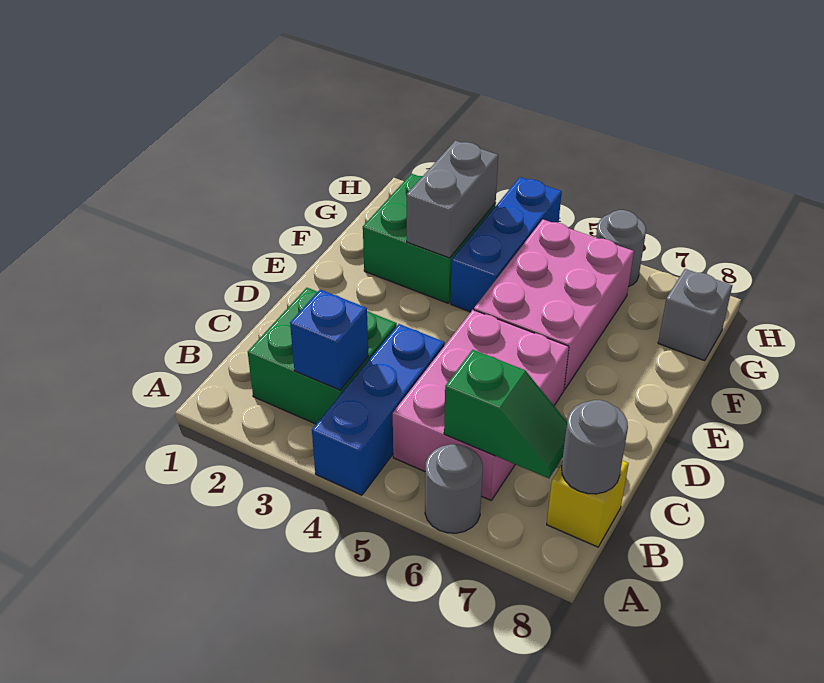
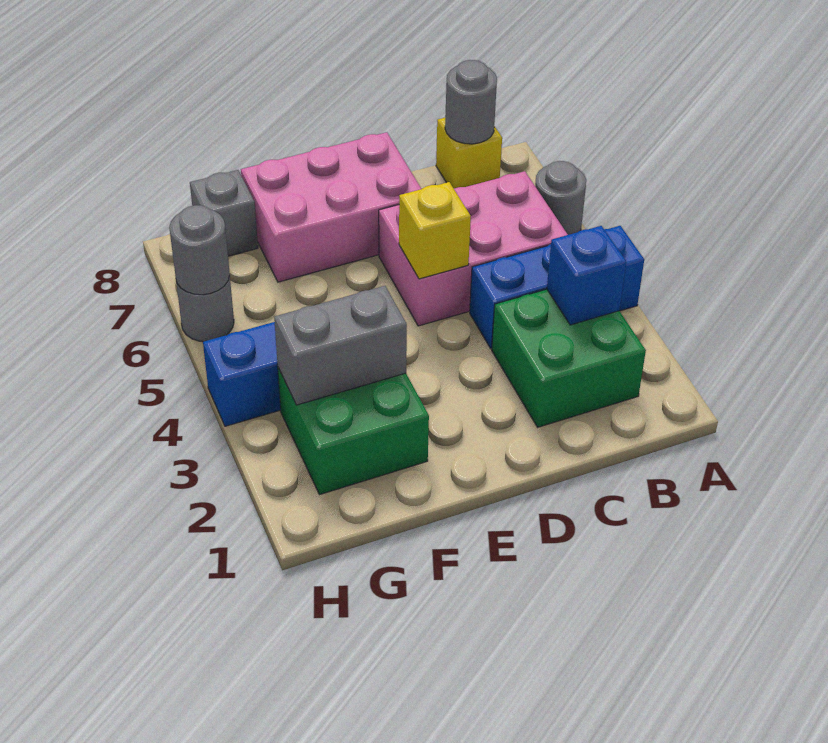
green slope B6:B7 level 2 top 6 -> none
none -> yellow brick D5 level 2
pink brick E5:G6 level 1 -> pink brick D7:F8 level 1
none -> grey round brick H6 level 2

